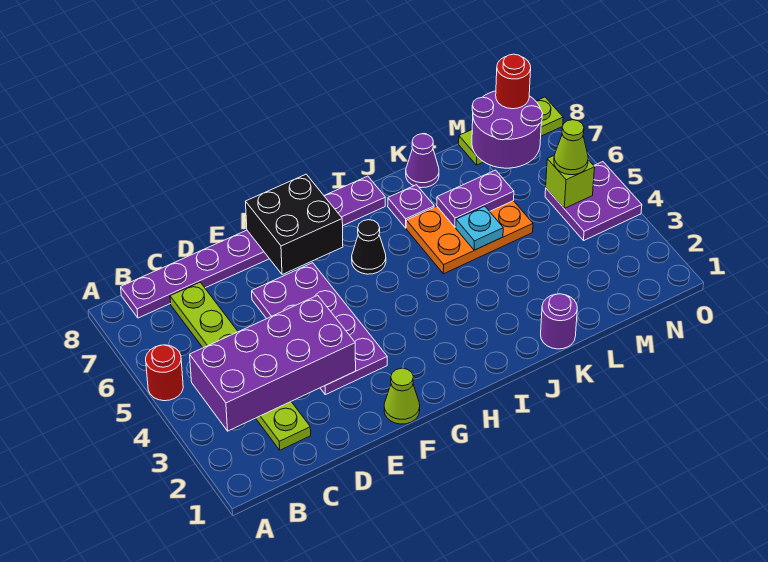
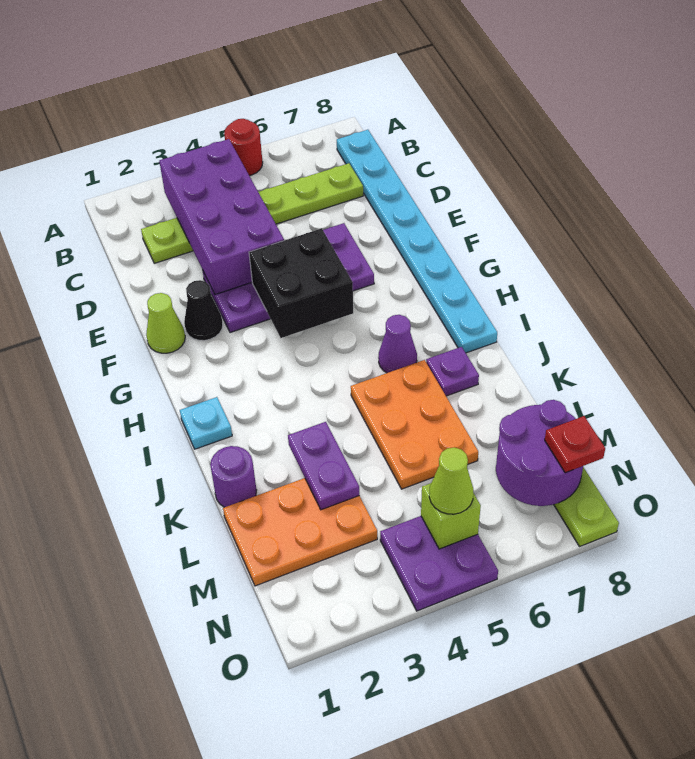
purple plate B8:I8 level 1 -> cyan plate B8:I8 level 1
black brick F7:G8 level 2 -> black brick F4:G5 level 2
black cone H6 level 1 -> black cone F2 level 1
cyan plate K5 level 2 -> cyan plate I1 level 1
purple plate K6:L6 level 2 -> purple plate K3:L3 level 2
purple cone K8 level 1 -> purple cone I6 level 1
none -> orange plate L1:M3 level 1
red round brick N8 level 3 -> red plate N8 level 3

